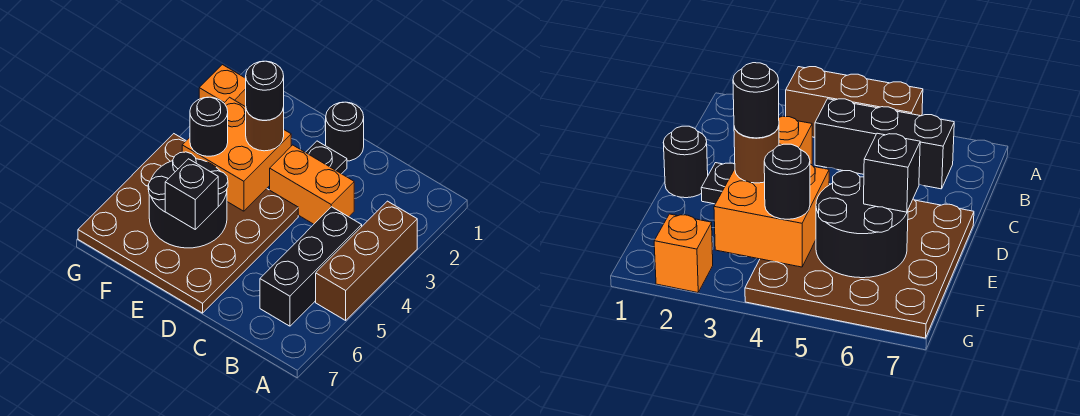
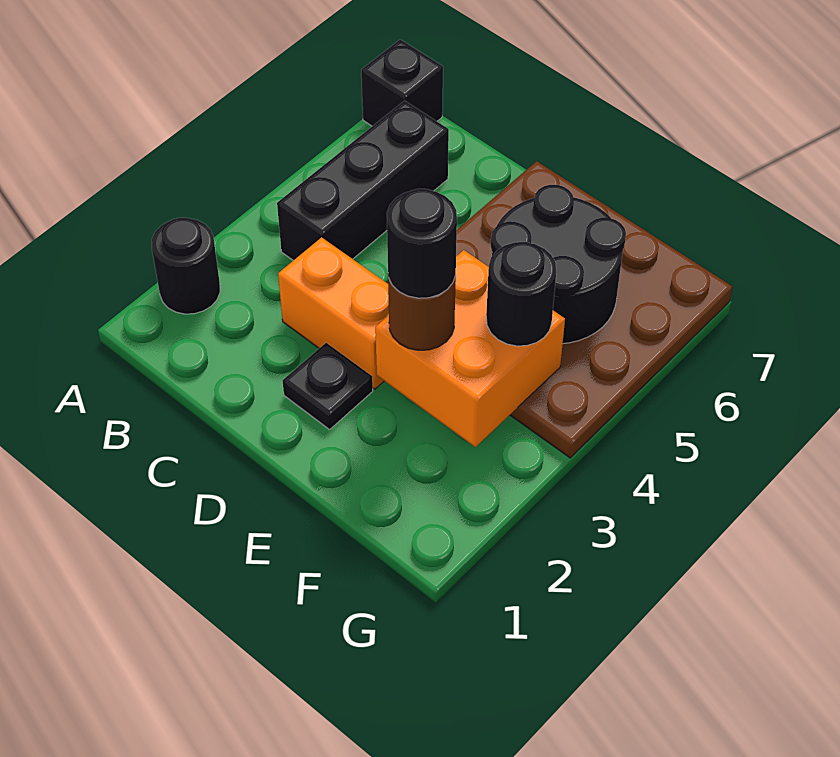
brown brick A3:A5 level 1 -> none
black round brick D1 level 1 -> black round brick A2 level 1
black brick E6 level 3 -> black brick A7 level 1
orange brick G2 level 1 -> none

